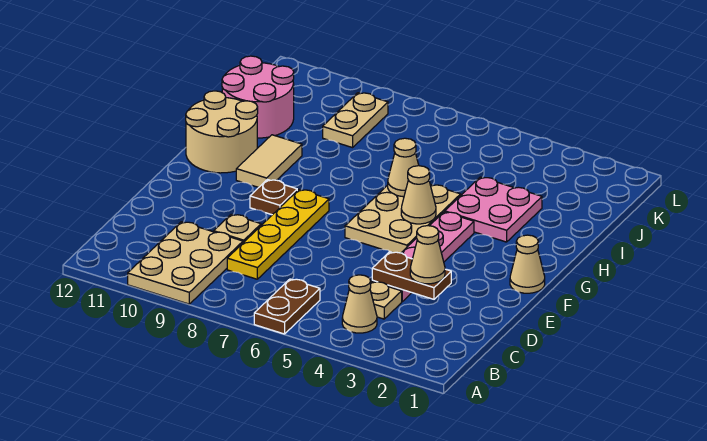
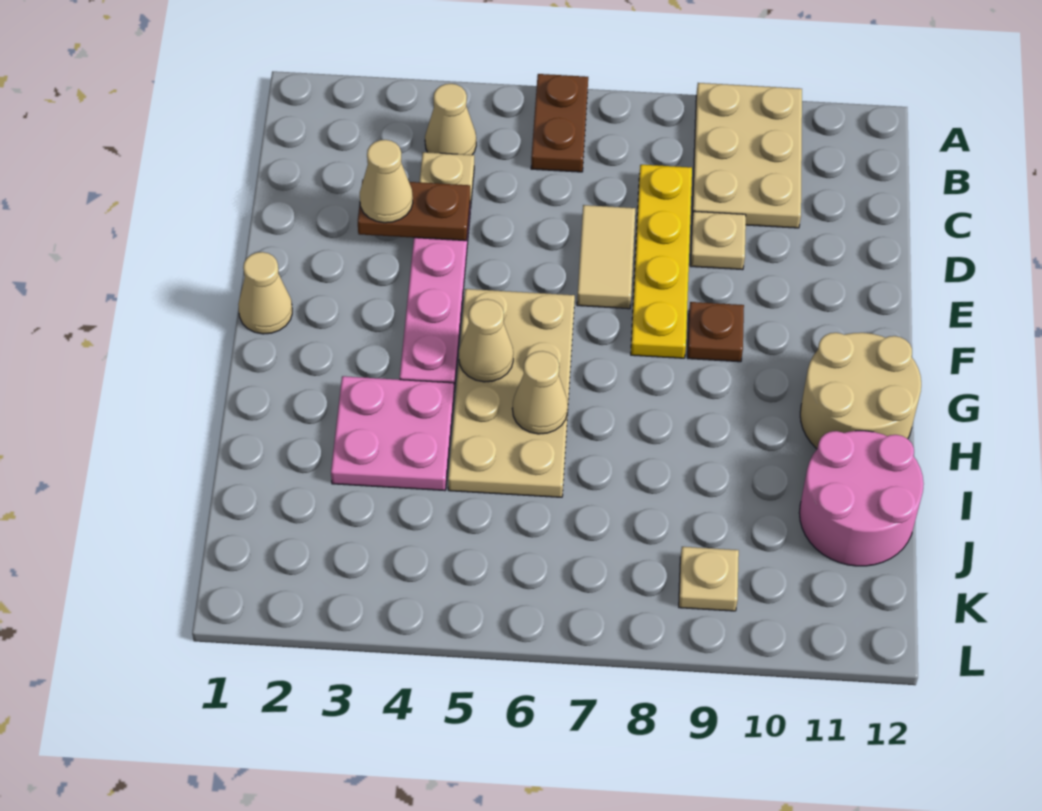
tan plate F5:H6 level 1 -> tan plate F5:I6 level 1
tan tile G10:H10 level 1 -> tan tile D7:E7 level 1
tan plate J9:K9 level 1 -> tan plate K9 level 1

